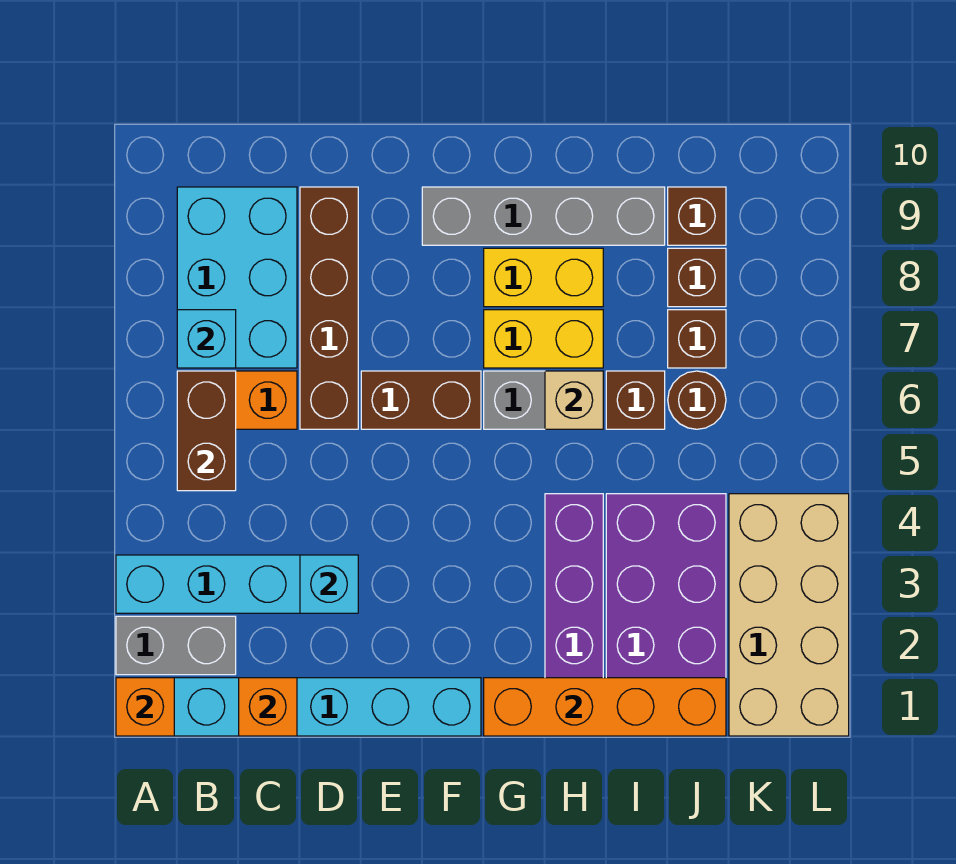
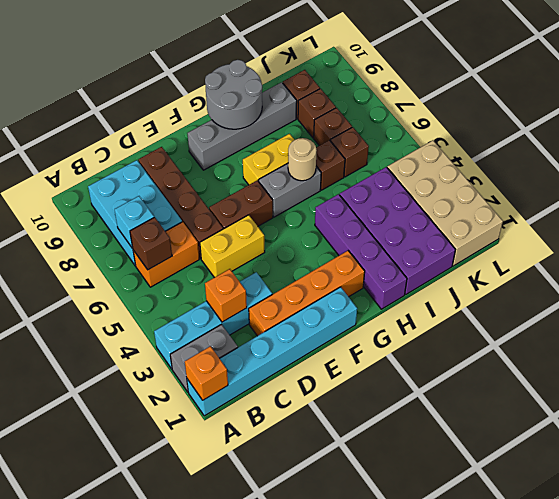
brown brick B5:B6 level 2 -> brown brick B6 level 2
orange brick C1 level 2 -> orange brick C3 level 2
cyan brick D3 level 2 -> none
orange brick G1:J1 level 2 -> orange brick D2:G2 level 1
yellow brick G8:H8 level 1 -> yellow brick D5:E5 level 1
none -> grey round brick G9:H10 level 2
tan brick H6 level 2 -> tan round brick H6 level 2
brown round brick J6 level 1 -> brown brick J6 level 1

